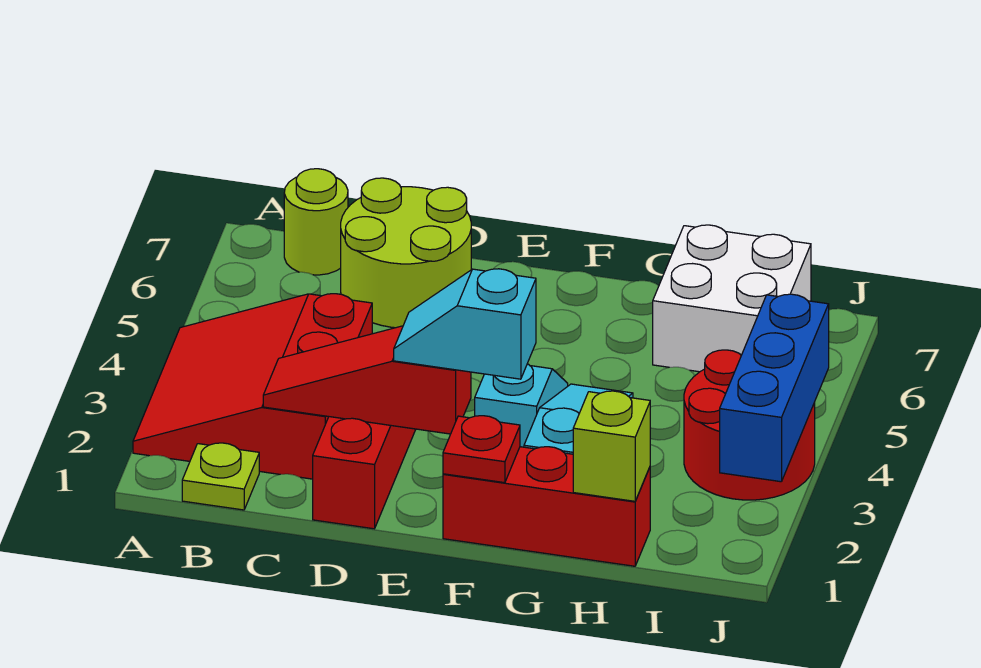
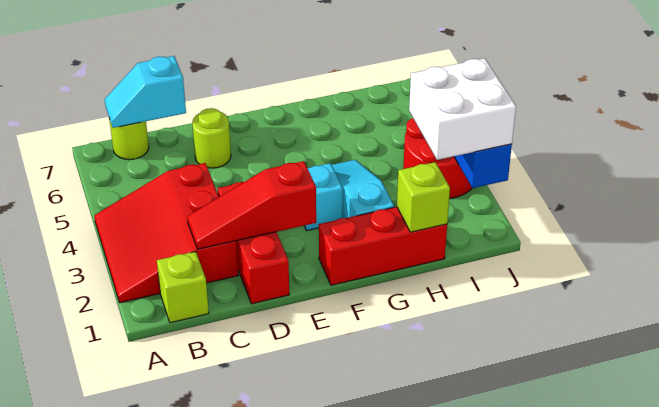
lime plate B1 level 1 -> lime brick B1 level 1
lime round brick C6:D7 level 1 -> lime round brick D6 level 1
cyan slope E2:F2 level 3 top F -> cyan slope B7:C7 level 2 top C
red plate F1 level 2 -> none
white brick H6:I7 level 1 -> white brick I2:J3 level 3

